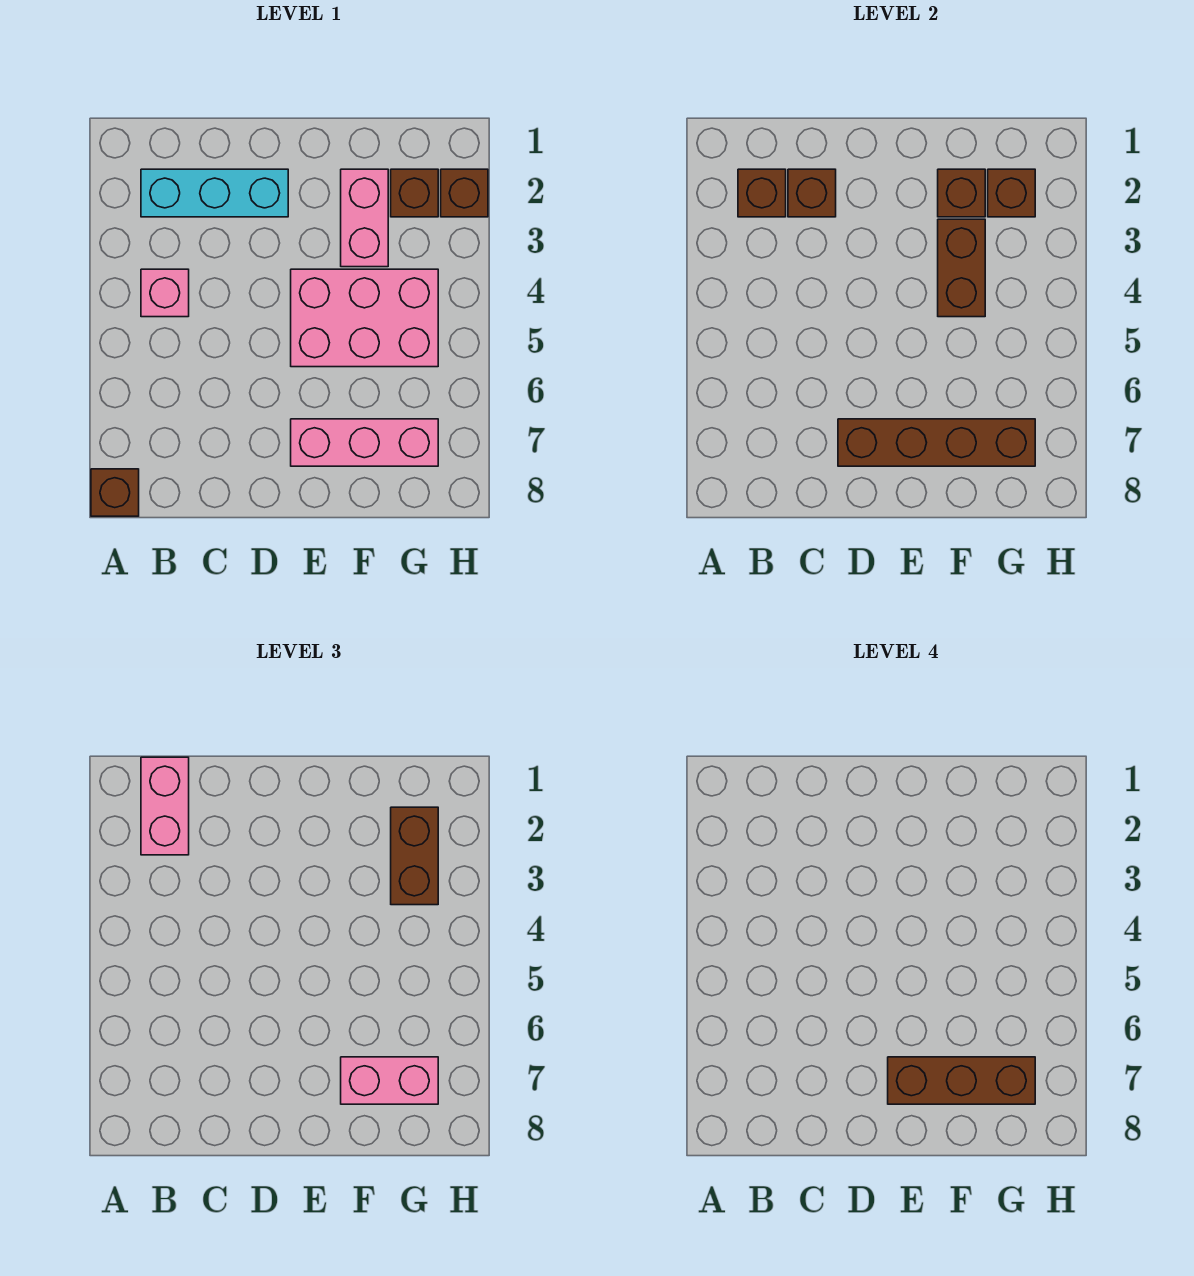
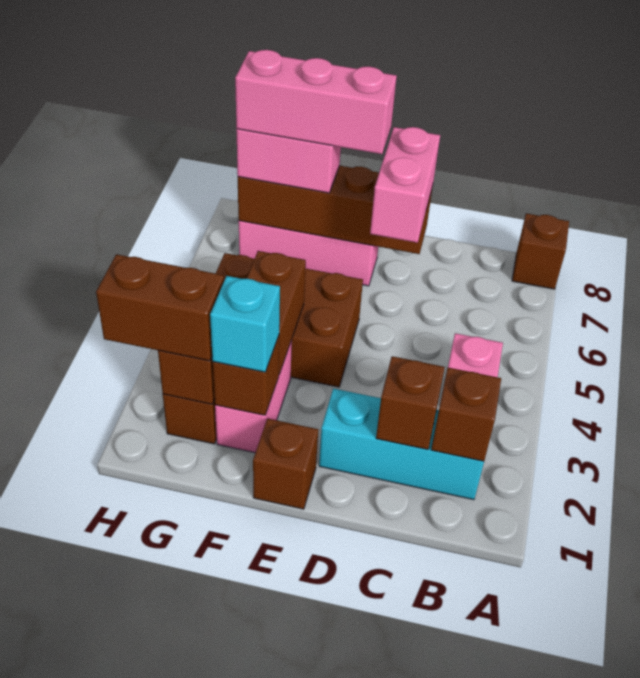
pink brick B1:B2 level 3 -> pink brick D6:D7 level 3
pink brick E4:G5 level 1 -> brown brick E4:G5 level 1
brown brick E7:G7 level 4 -> pink brick E7:G7 level 4
none -> cyan brick F2 level 3
brown brick G2:G3 level 3 -> brown brick G2:H2 level 3
brown brick H2 level 1 -> brown brick E1 level 1

